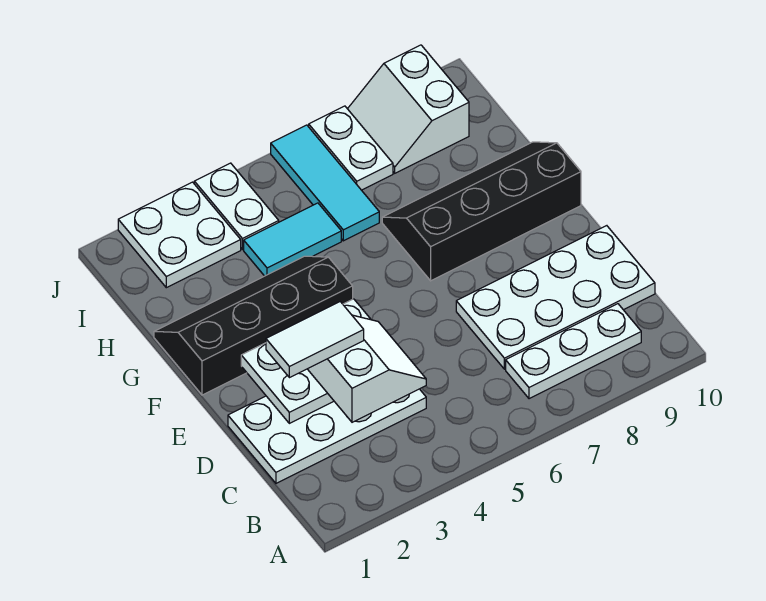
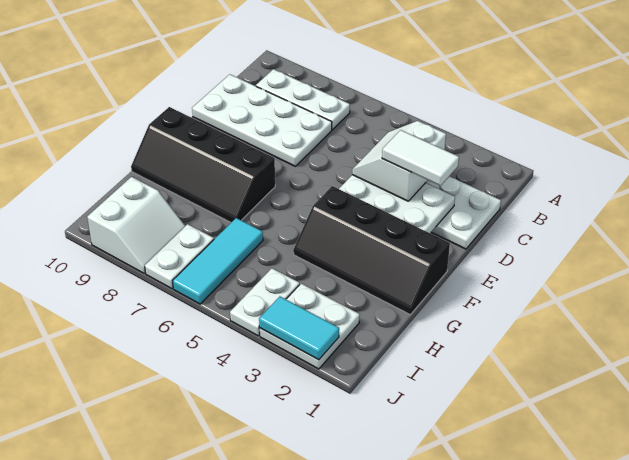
cyan tile H4:H5 level 1 -> cyan tile J2:J3 level 2

